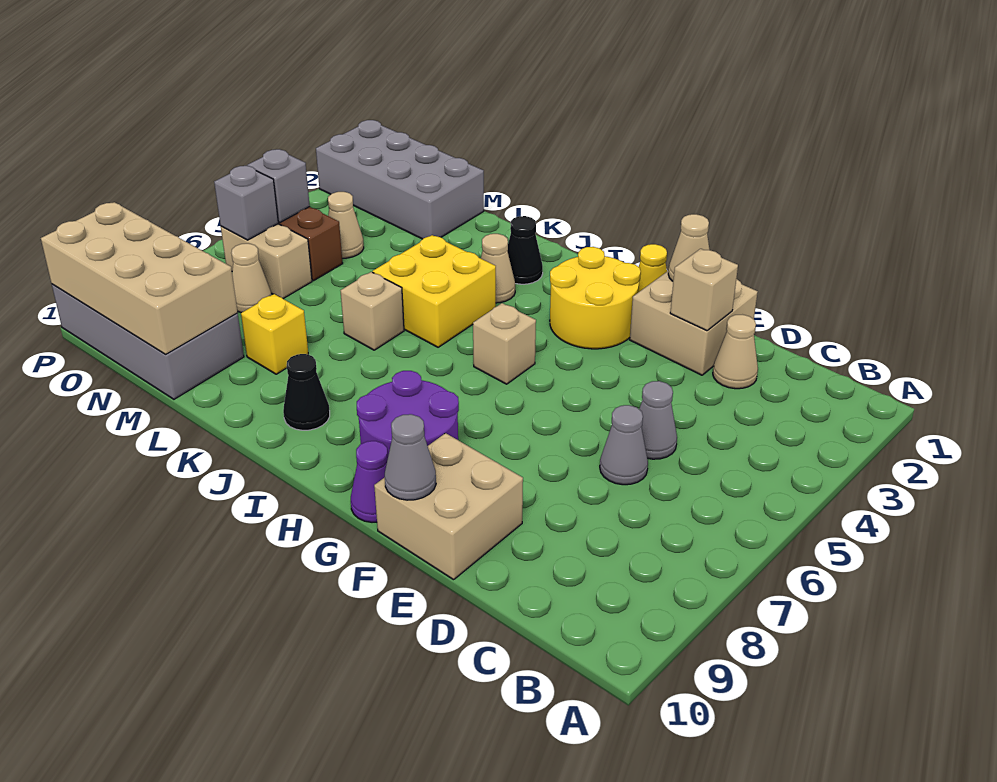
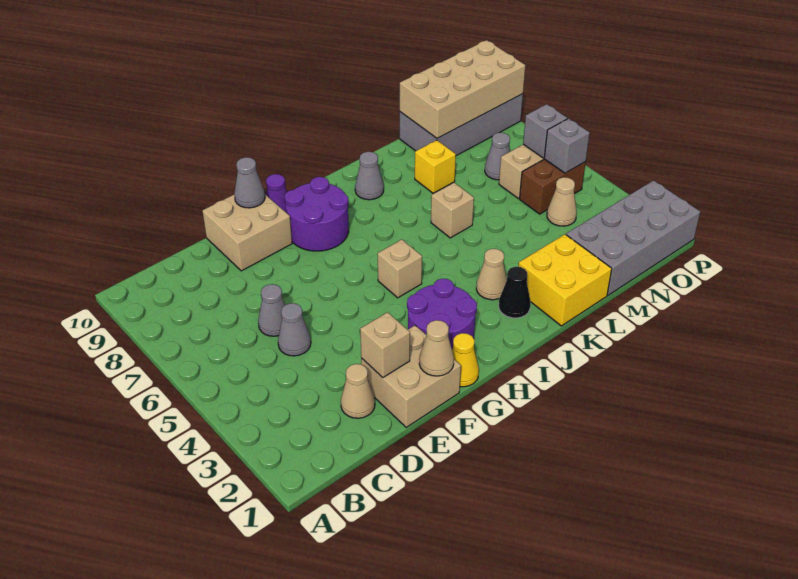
yellow round brick G2:H3 level 1 -> purple round brick G2:H3 level 1
yellow brick J4:K5 level 1 -> yellow brick K1:L2 level 1
black cone J9 level 1 -> grey cone J9 level 1
tan cone N7 level 1 -> grey cone N7 level 1

